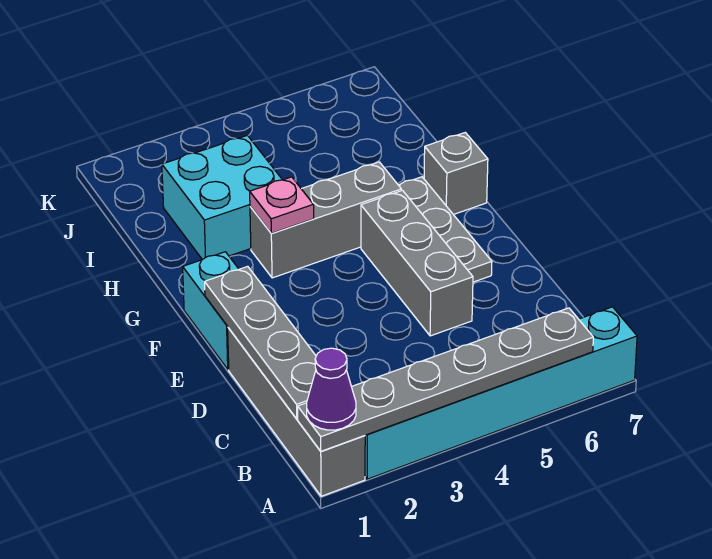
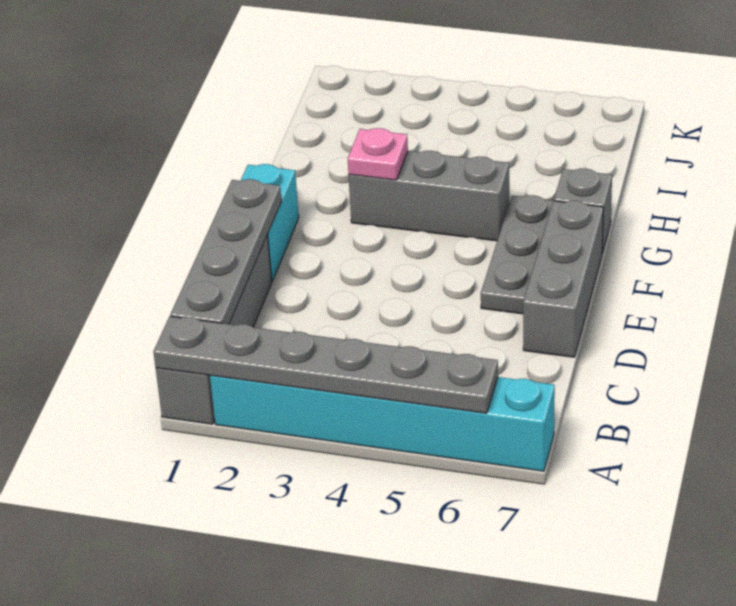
purple cone A1 level 3 -> none
grey brick D5:F5 level 1 -> grey brick D7:F7 level 1
cyan brick H2:I3 level 1 -> none

